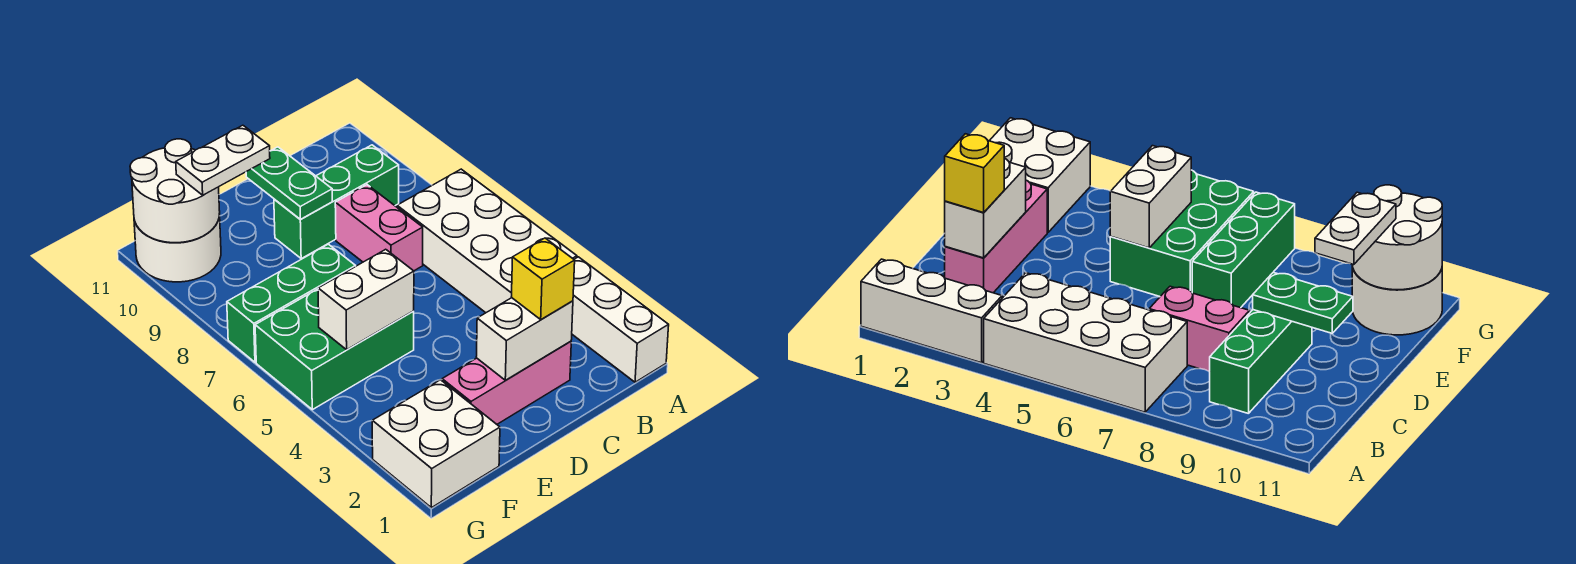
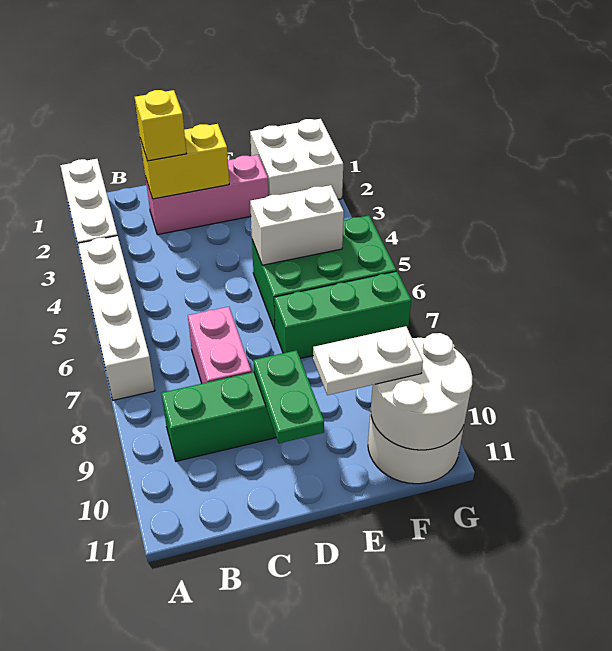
white brick A4:B7 level 1 -> white brick A4:A7 level 1
white brick C2:D2 level 2 -> yellow brick C2:D2 level 2

